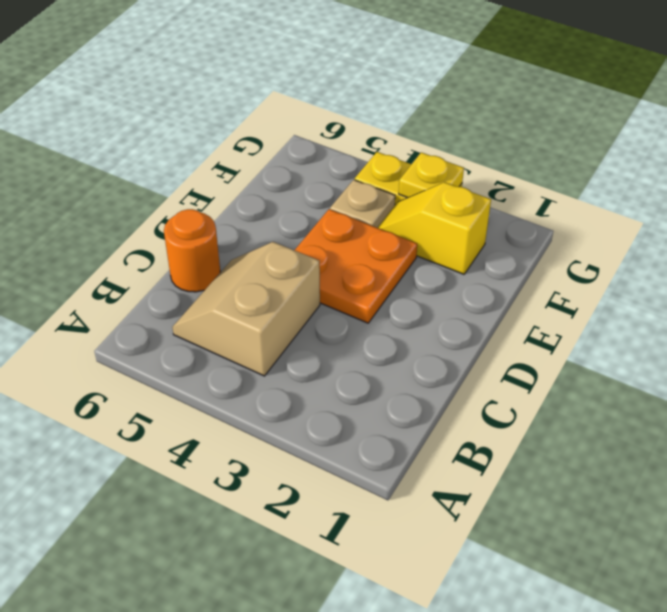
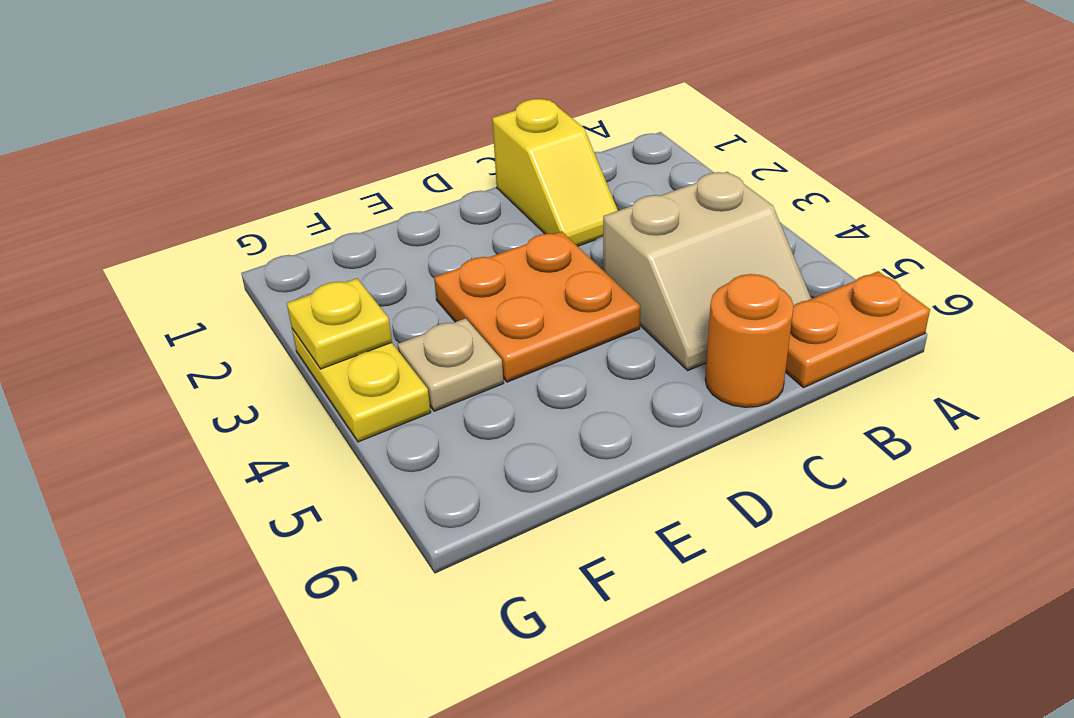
none -> orange plate A6:B6 level 1
yellow slope F2:F3 level 1 top 2 -> yellow slope C1:C2 level 1 top 1

